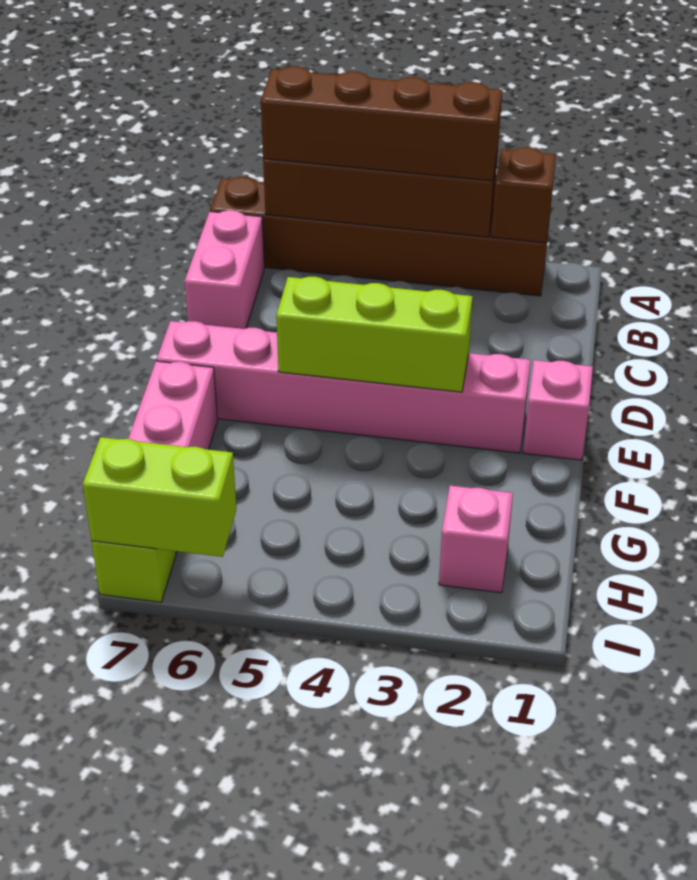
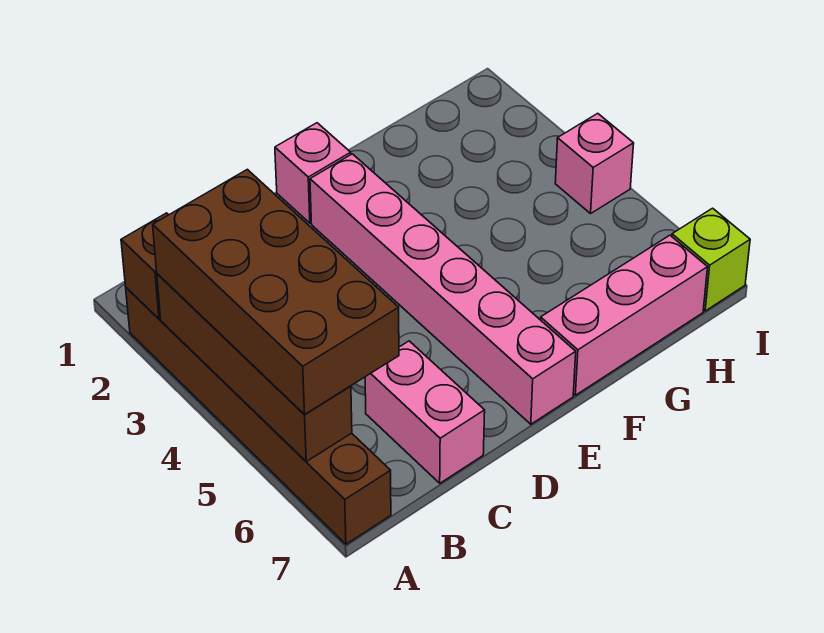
brown brick A3:A6 level 3 -> brown brick A3:B6 level 3
pink brick B7:C7 level 1 -> pink brick C6:C7 level 1
lime brick E3:E5 level 2 -> none
pink brick H2 level 1 -> pink brick I4 level 1
lime brick I6:I7 level 2 -> none

